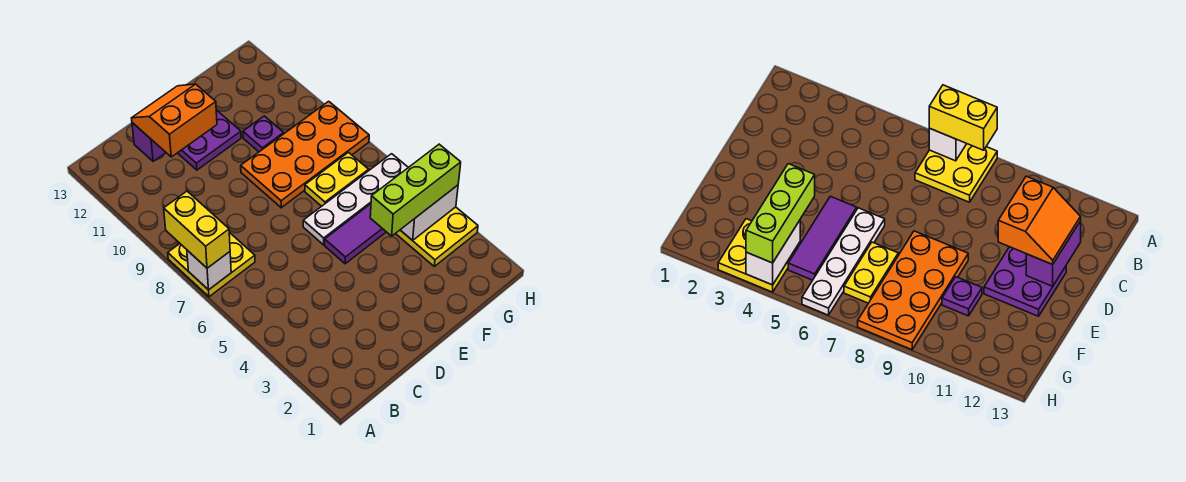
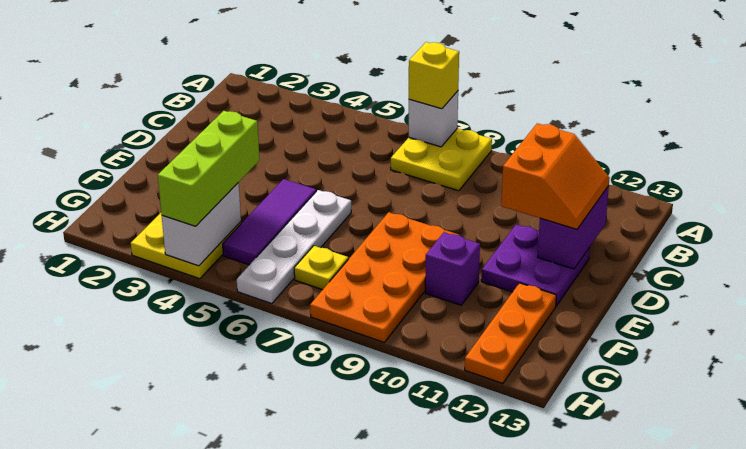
yellow brick A7:A8 level 3 -> yellow brick A7 level 3
yellow plate F7:G7 level 1 -> yellow plate G7 level 1
purple plate F10 level 1 -> purple brick F10 level 1
none -> orange plate F12:H12 level 1

